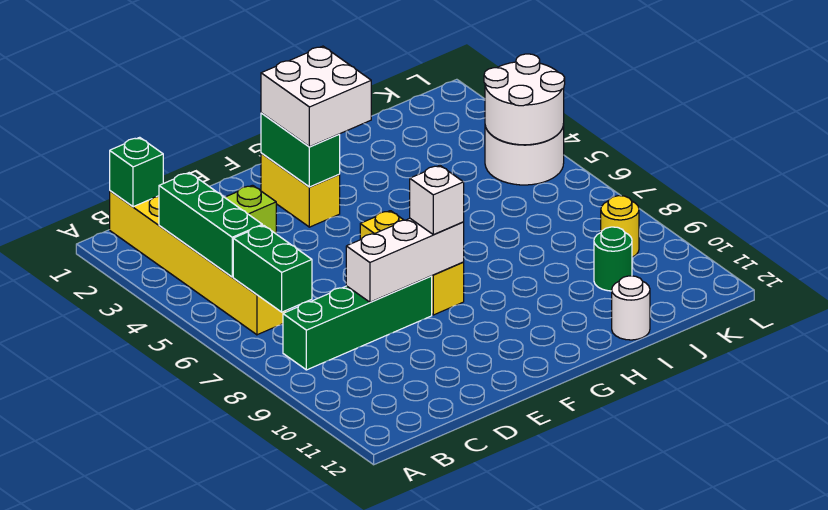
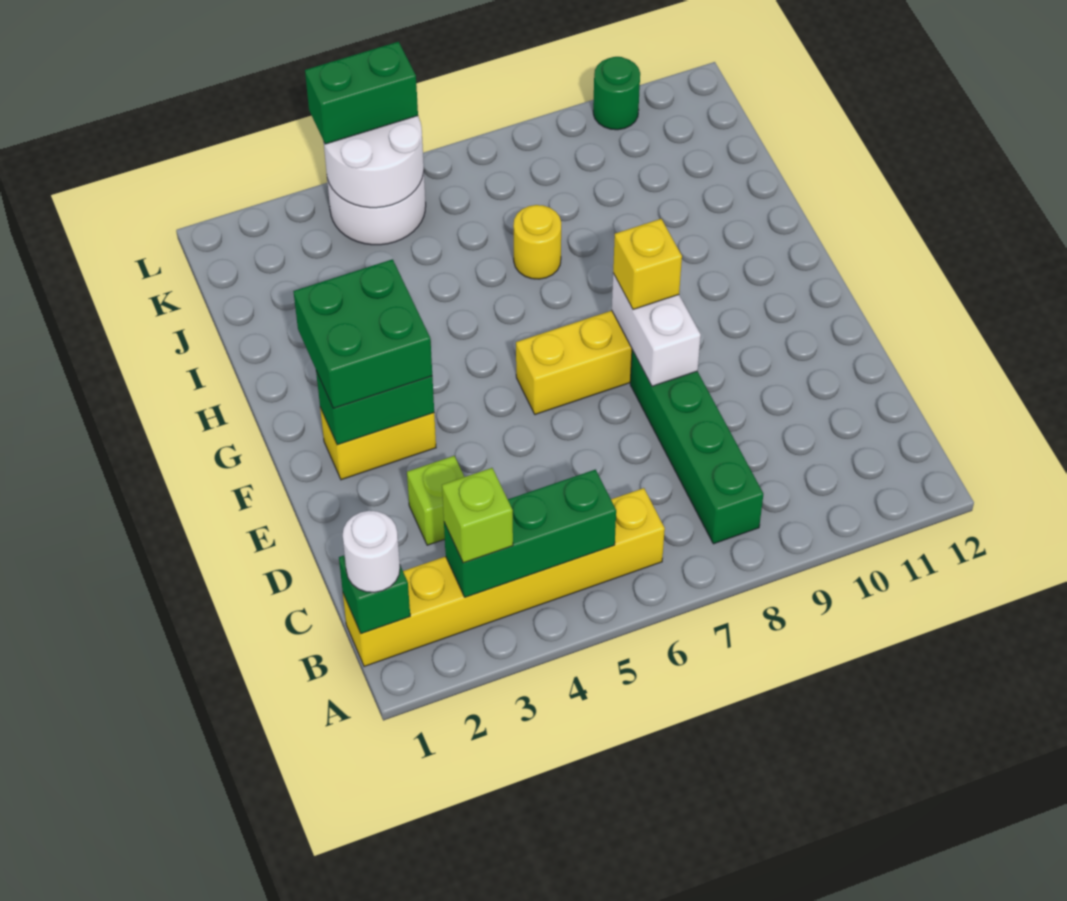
none -> lime brick B3 level 3
green brick B6:B7 level 2 -> green brick L4:L5 level 3
white brick D8:F8 level 2 -> white brick E8:F8 level 2
white brick F2:G3 level 3 -> green brick F2:G3 level 3
white brick F8 level 3 -> yellow brick F8 level 3
white round brick I12 level 1 -> white round brick B1 level 3
green round brick J10 level 1 -> green round brick L10 level 1
yellow round brick K9 level 1 -> yellow round brick I7 level 1

